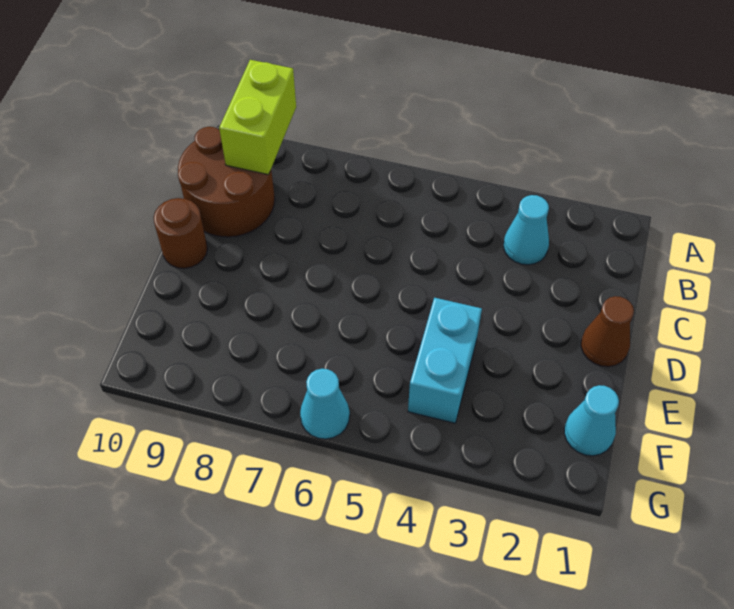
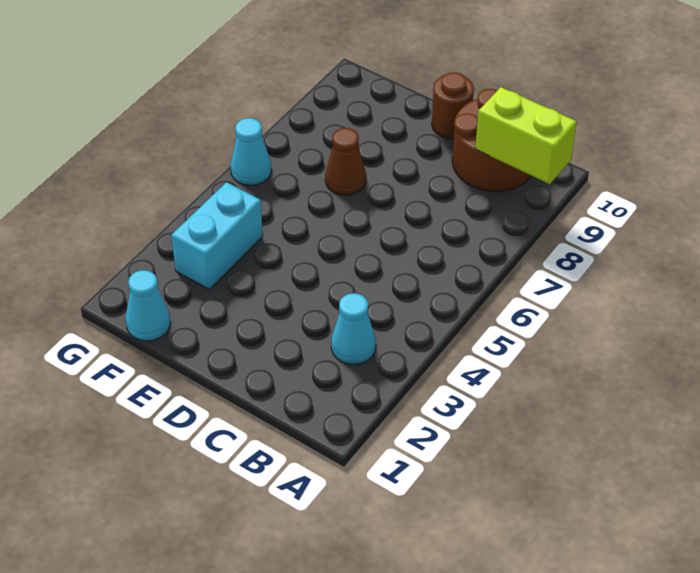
brown cone D1 level 1 -> brown cone E7 level 1
cyan brick E4:F4 level 1 -> cyan brick F3:F4 level 1

